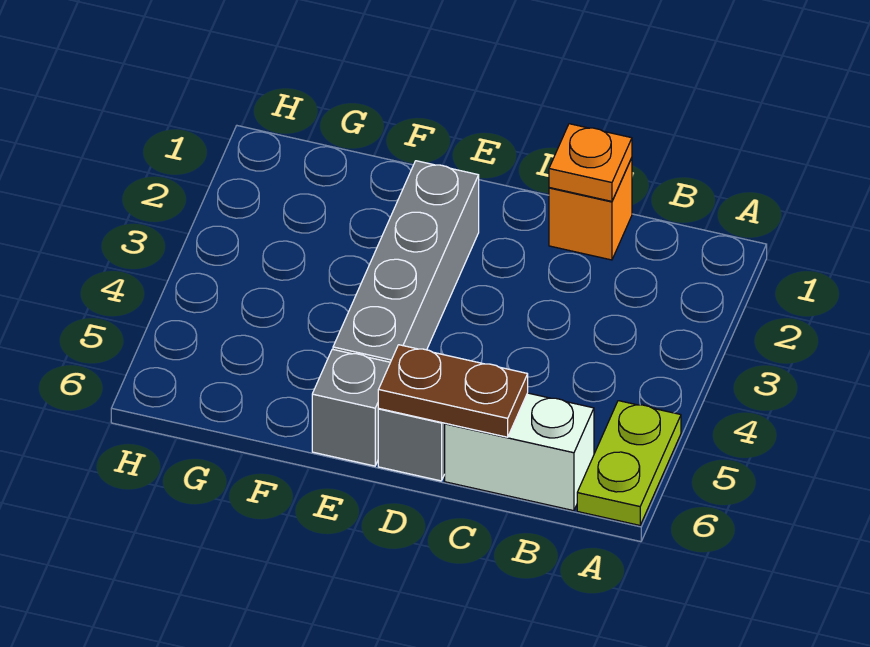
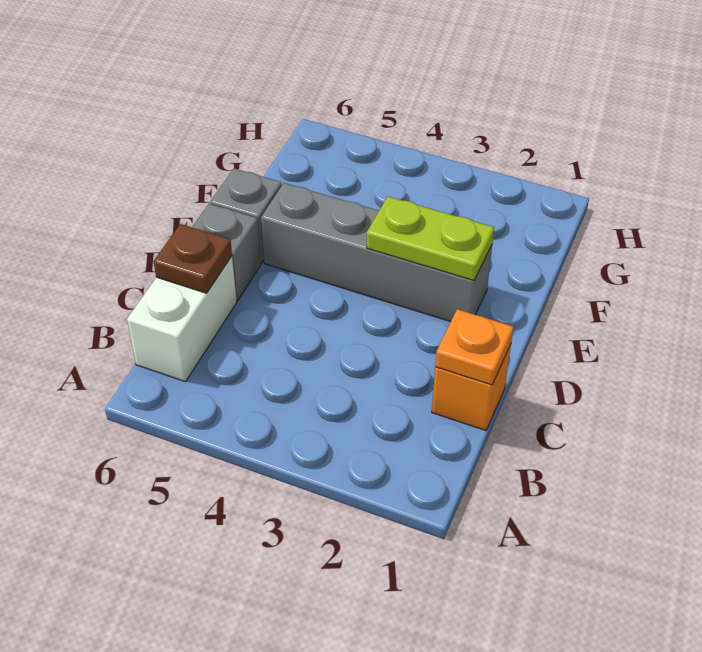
lime plate A5:A6 level 1 -> lime plate E2:E3 level 2
brown plate C6:D6 level 2 -> brown plate C6 level 2

